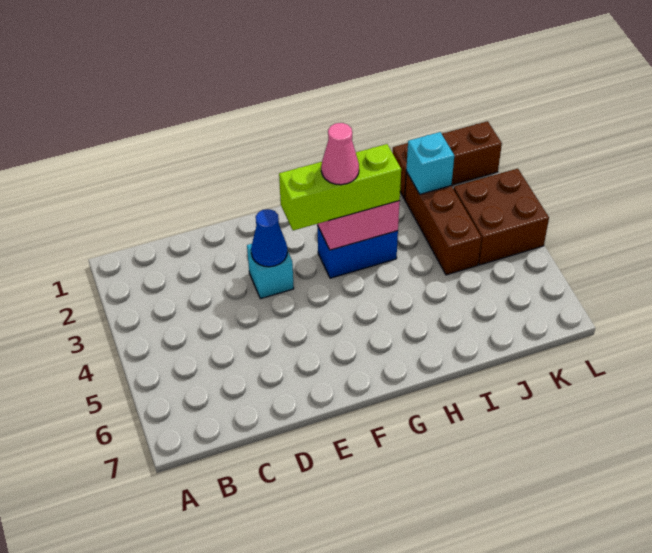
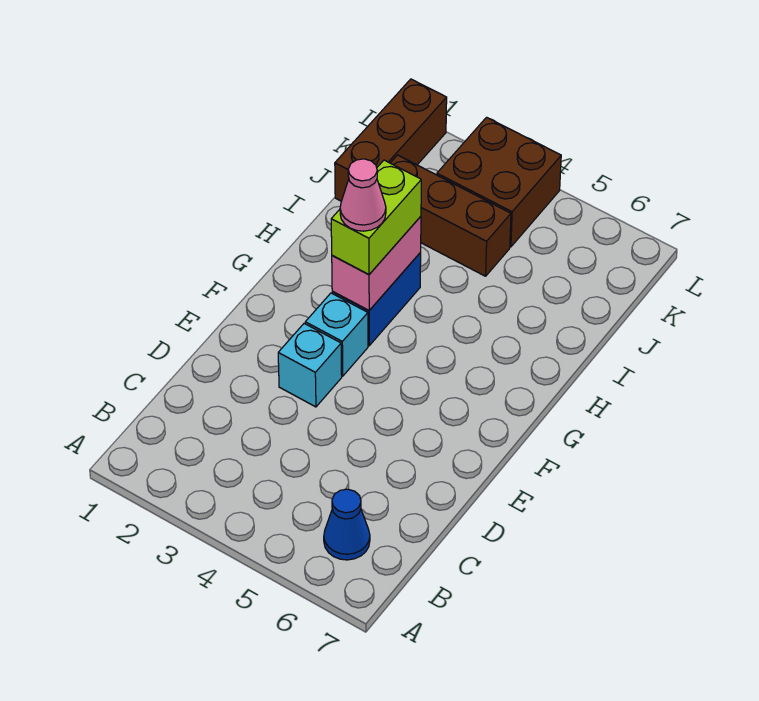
blue cone E3 level 2 -> blue cone B6 level 1
lime brick F3:H3 level 3 -> lime brick G3:H3 level 3
cyan brick J2 level 2 -> cyan brick F3 level 1

